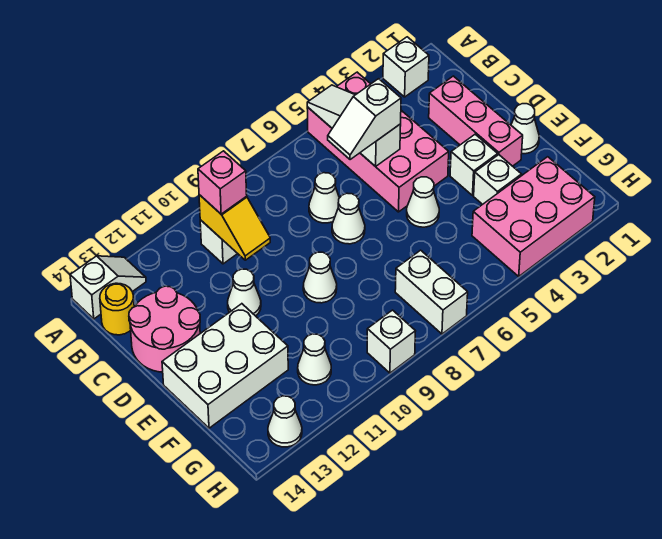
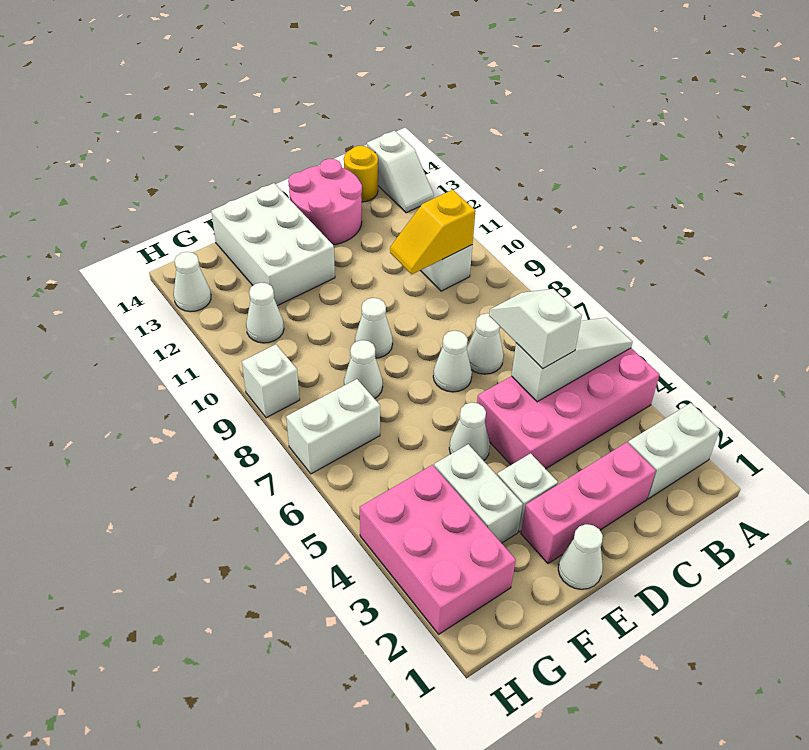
white brick A2 level 1 -> white brick A2:B2 level 1
pink brick B10 level 3 -> none
white cone D11 level 1 -> white cone F8 level 1
white brick F3 level 1 -> white brick F3:F4 level 1

